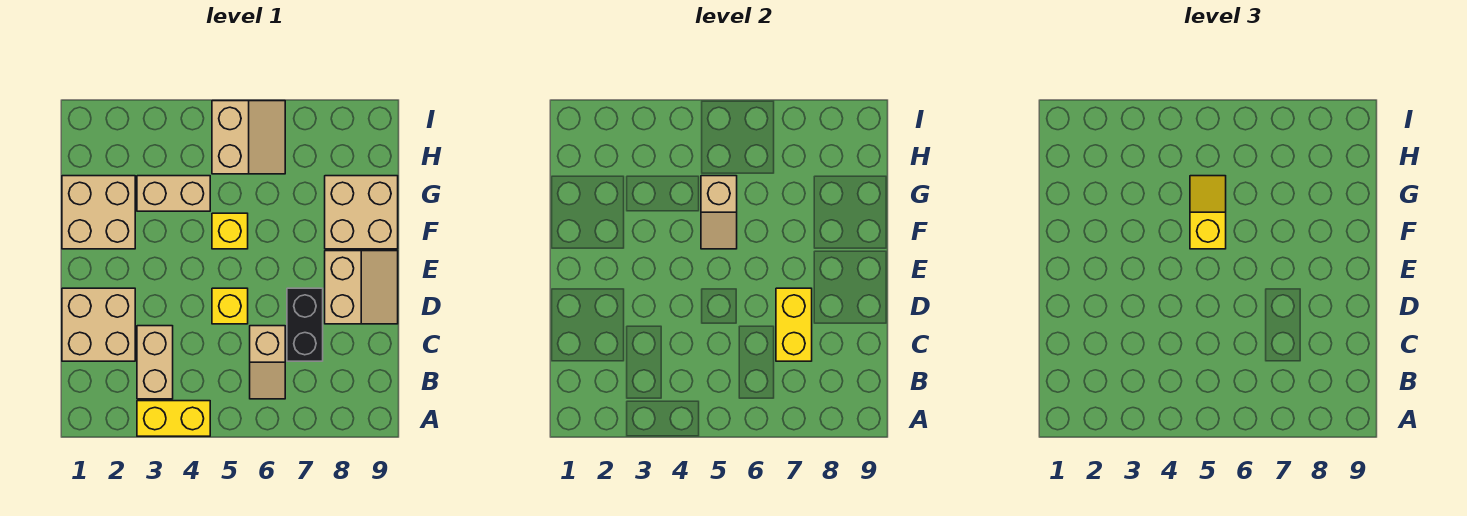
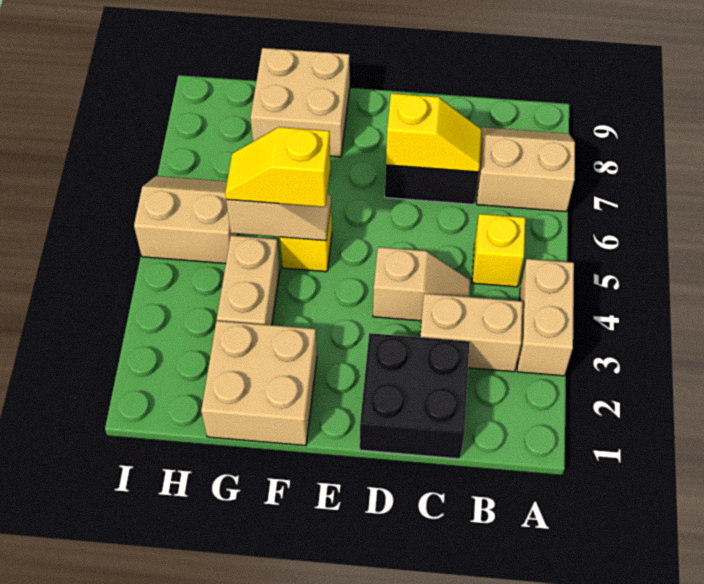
yellow brick A3:A4 level 1 -> tan brick A3:A4 level 1
tan slope B6:C6 level 1 top C -> tan slope C4:D4 level 1 top D
tan brick C1:D2 level 1 -> black brick C1:D2 level 1
yellow brick C7:D7 level 2 -> yellow slope C7:D7 level 2 top D
yellow brick D5 level 1 -> yellow brick B5 level 1
tan slope D8:E9 level 1 top 8 -> tan slope A7:B8 level 1 top 7

